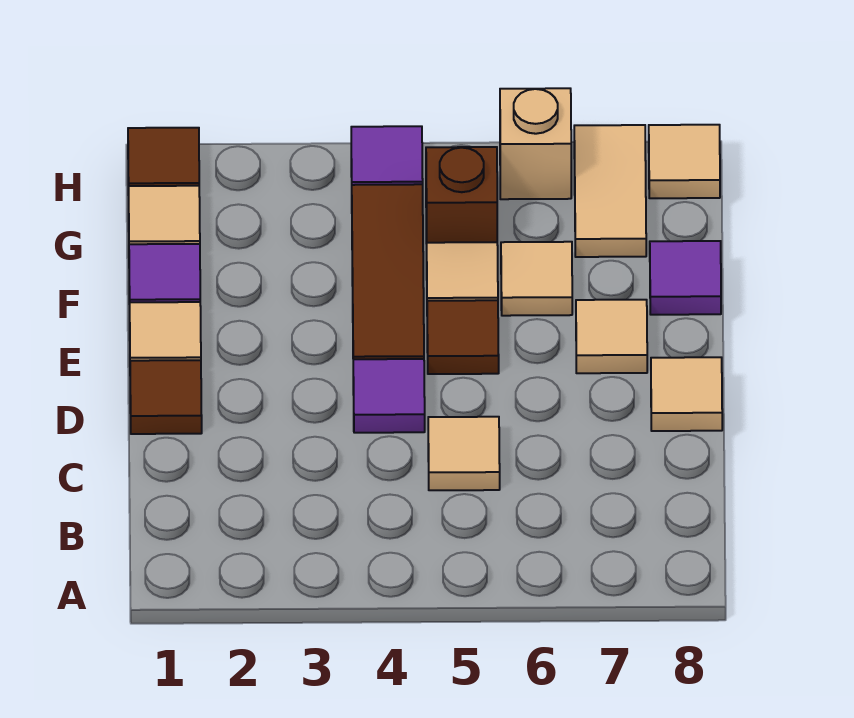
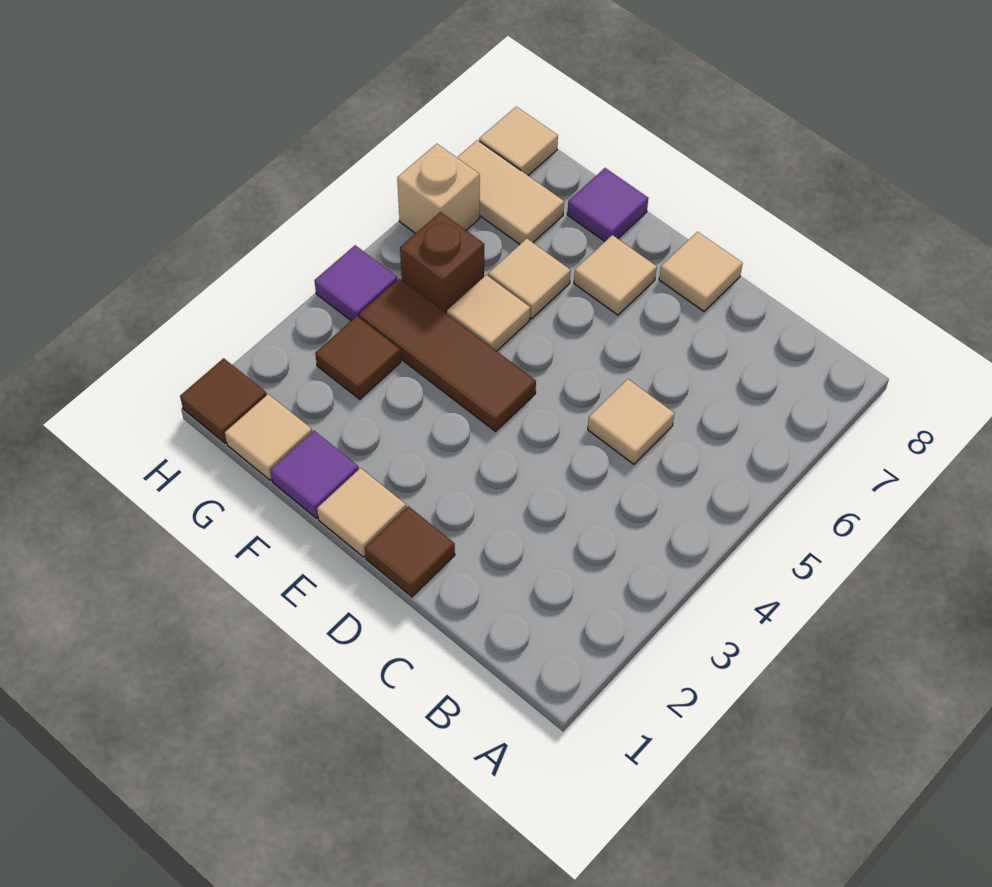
purple tile D4 level 1 -> none
brown tile E5 level 1 -> brown tile G3 level 1

